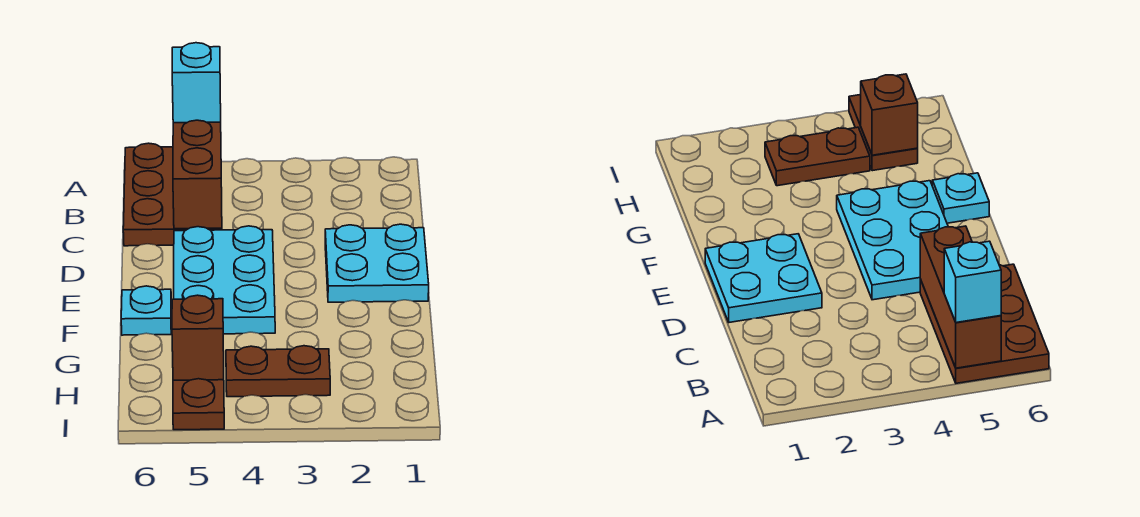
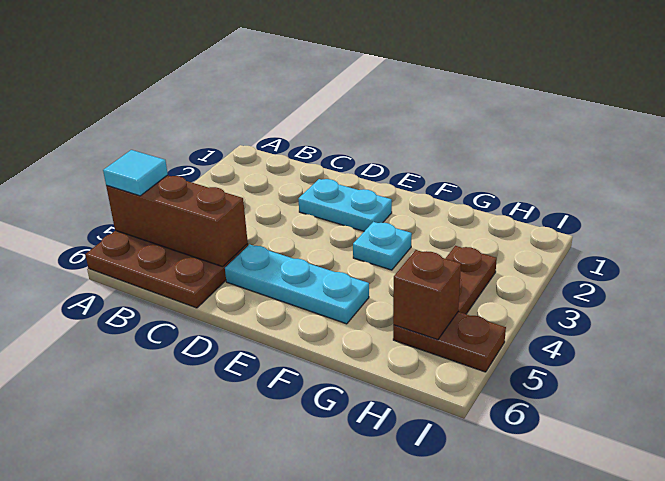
cyan brick A5 level 3 -> cyan tile A5 level 3
cyan plate D1:E2 level 1 -> cyan plate D2:E2 level 1
cyan plate D4:F5 level 1 -> cyan plate D5:F5 level 1
cyan plate F6 level 1 -> cyan plate F3 level 1

